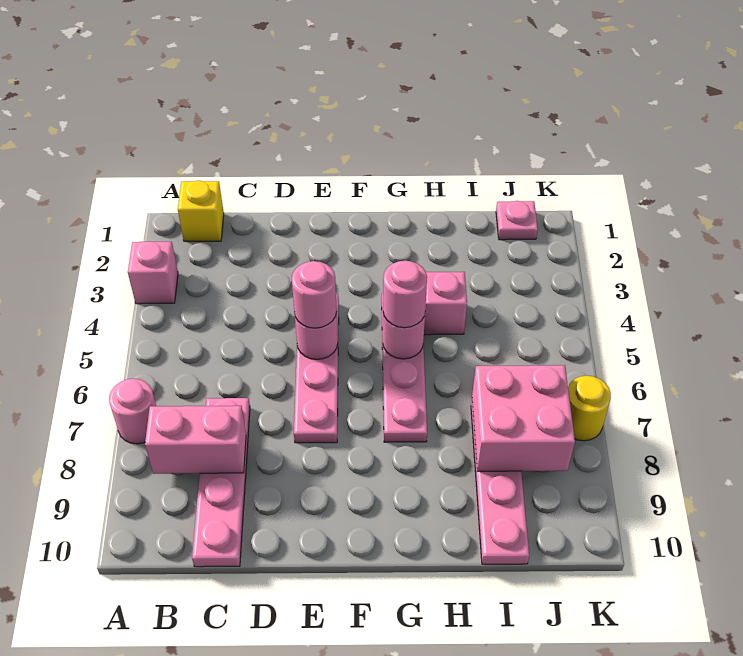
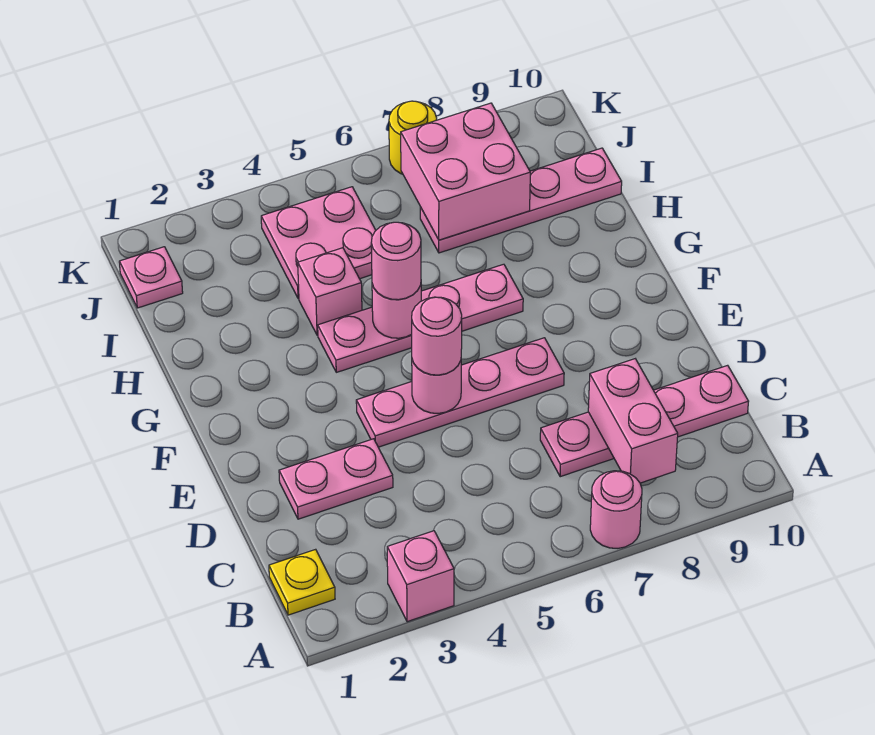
yellow brick B1 level 1 -> yellow plate B1 level 1
none -> pink plate D2:D3 level 1
none -> pink plate I4:J5 level 1

